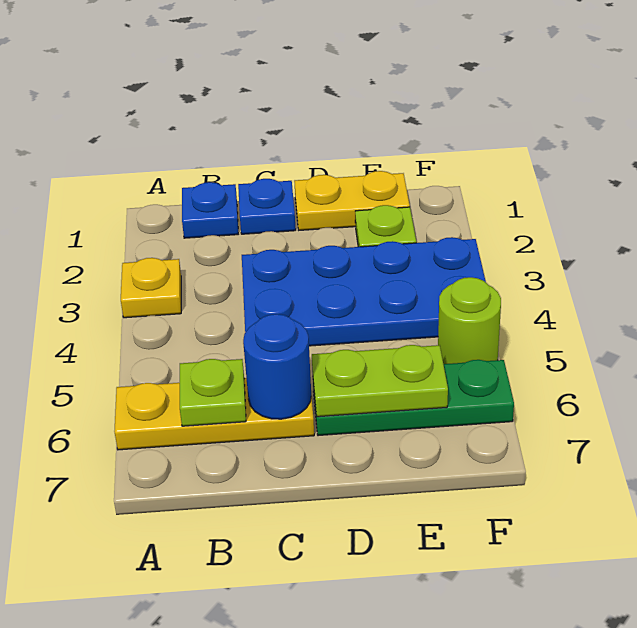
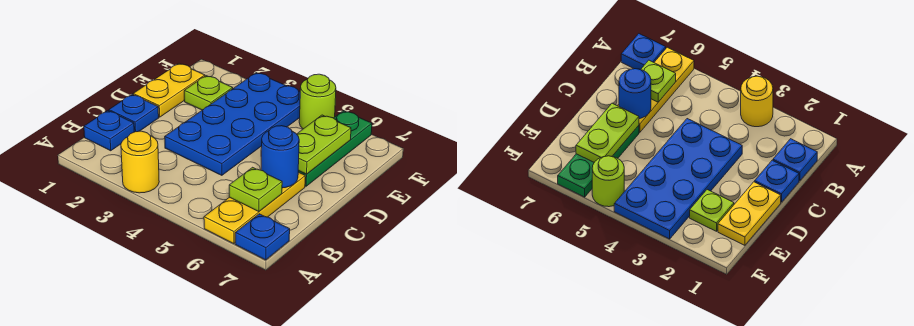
yellow plate A3 level 1 -> yellow round brick A3 level 1
none -> blue plate A7 level 1

